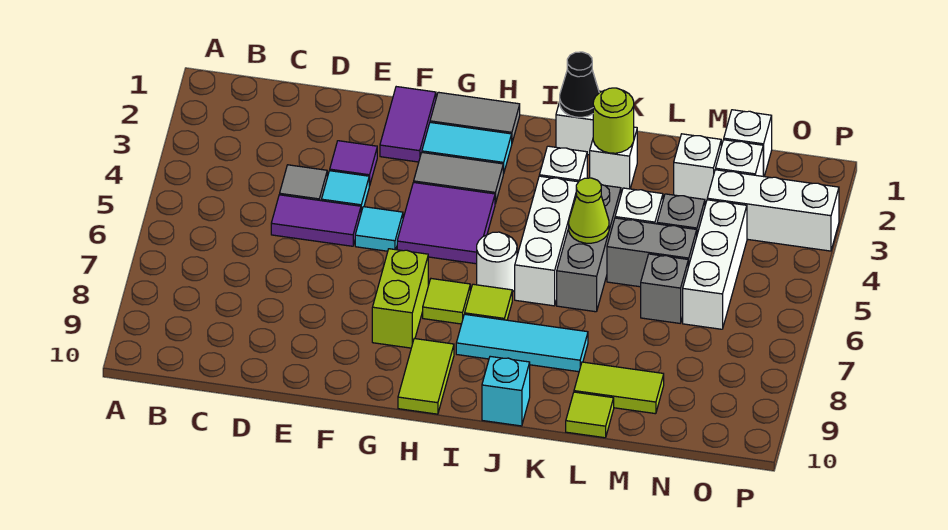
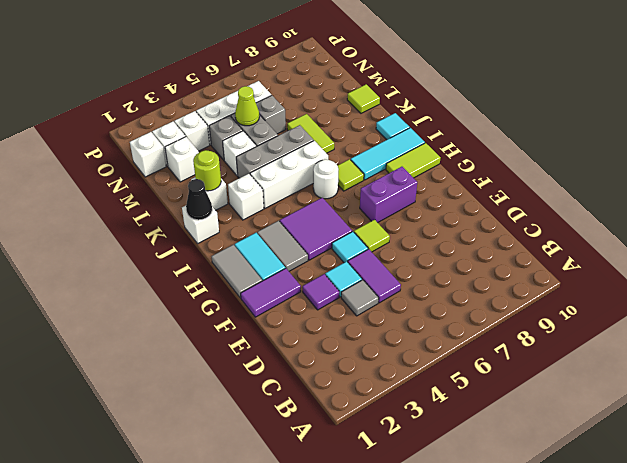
lime brick G7:G8 level 1 -> purple brick G7:G8 level 1
lime tile H7 level 1 -> lime tile F6 level 1
cyan tile I8:K8 level 1 -> cyan tile I8:I10 level 1
cyan brick J10 level 1 -> cyan tile J10 level 1
lime cone K5 level 2 -> lime cone M5 level 2
lime tile L9:M9 level 1 -> lime tile K7:L7 level 1
white brick N3:P3 level 1 -> white brick N3 level 1

